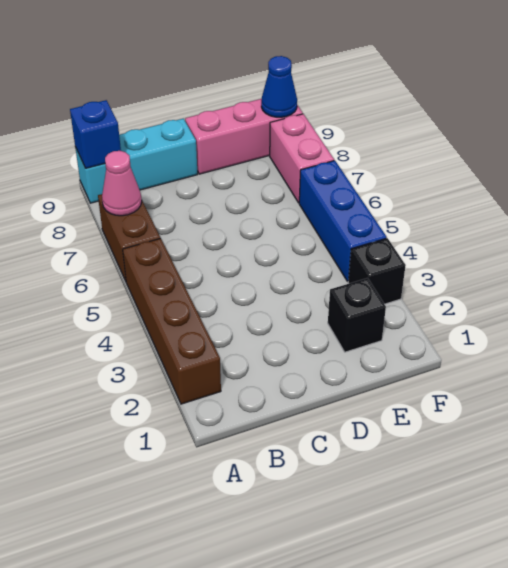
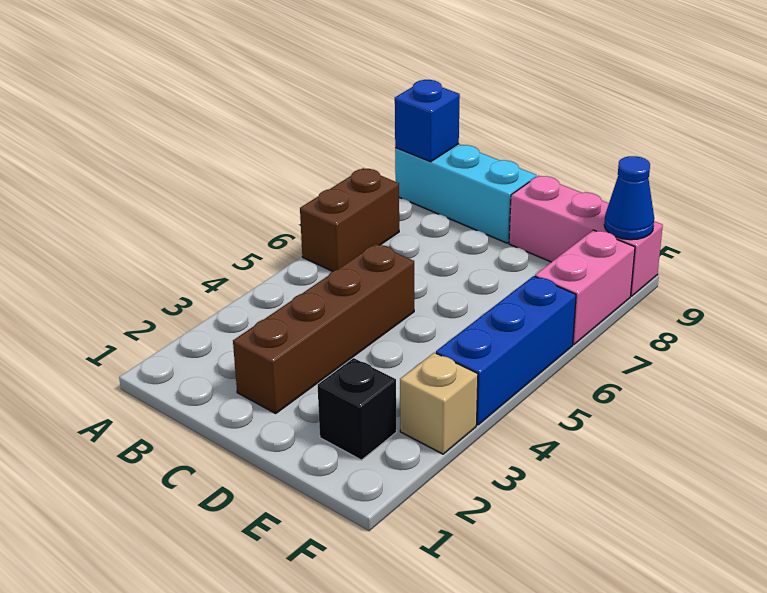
brown brick A2:A5 level 1 -> brown brick C2:C5 level 1
pink cone A7 level 2 -> none
black brick F3 level 1 -> tan brick F3 level 1

